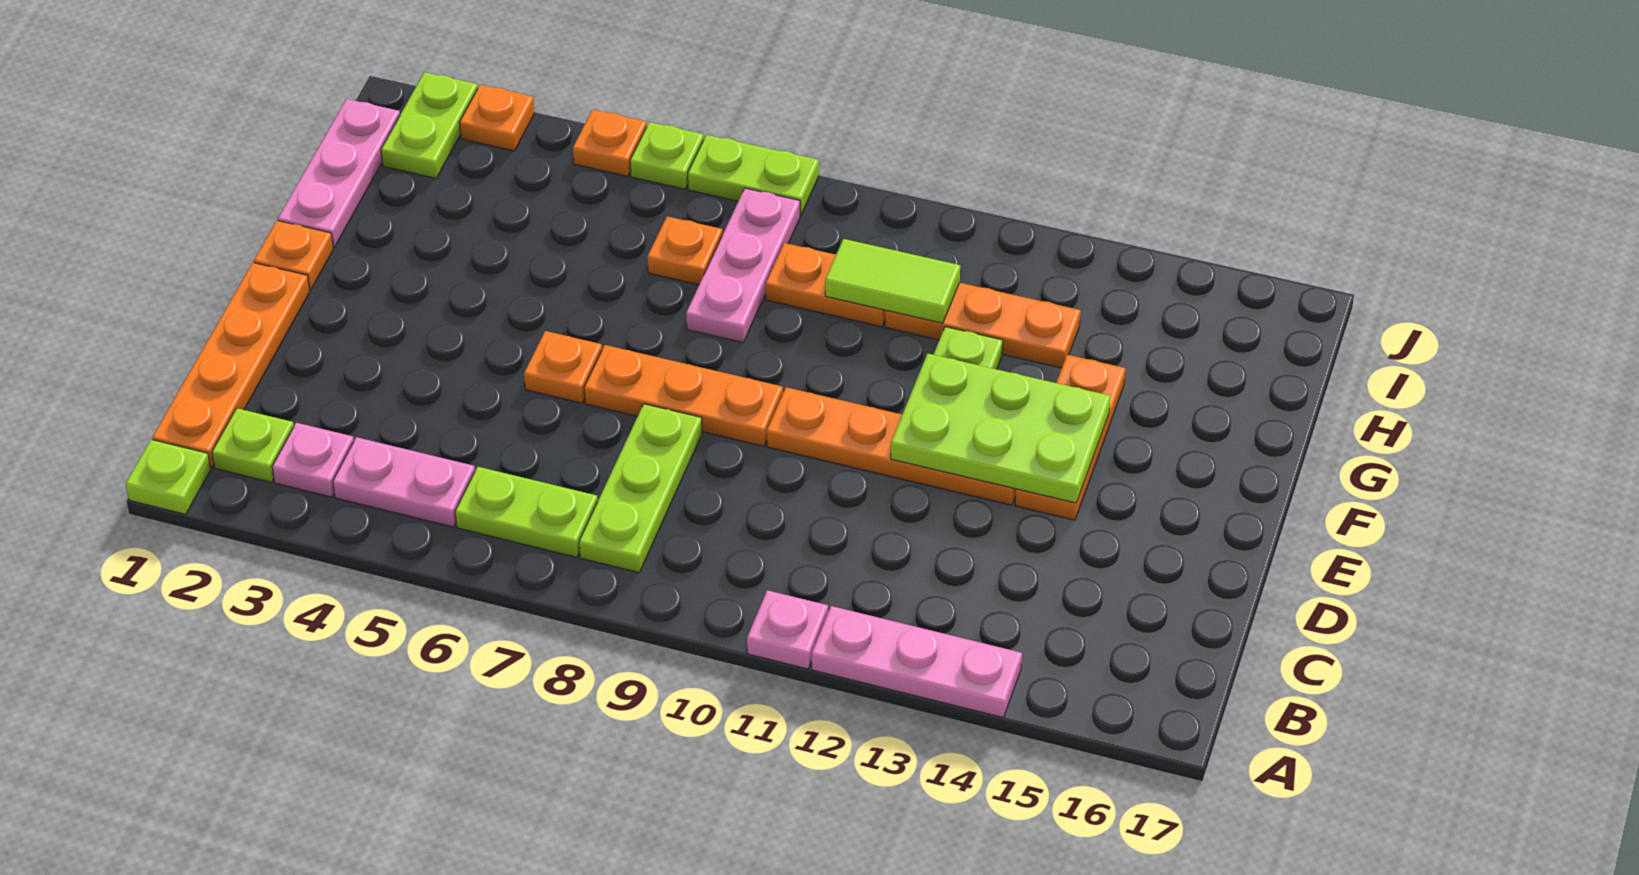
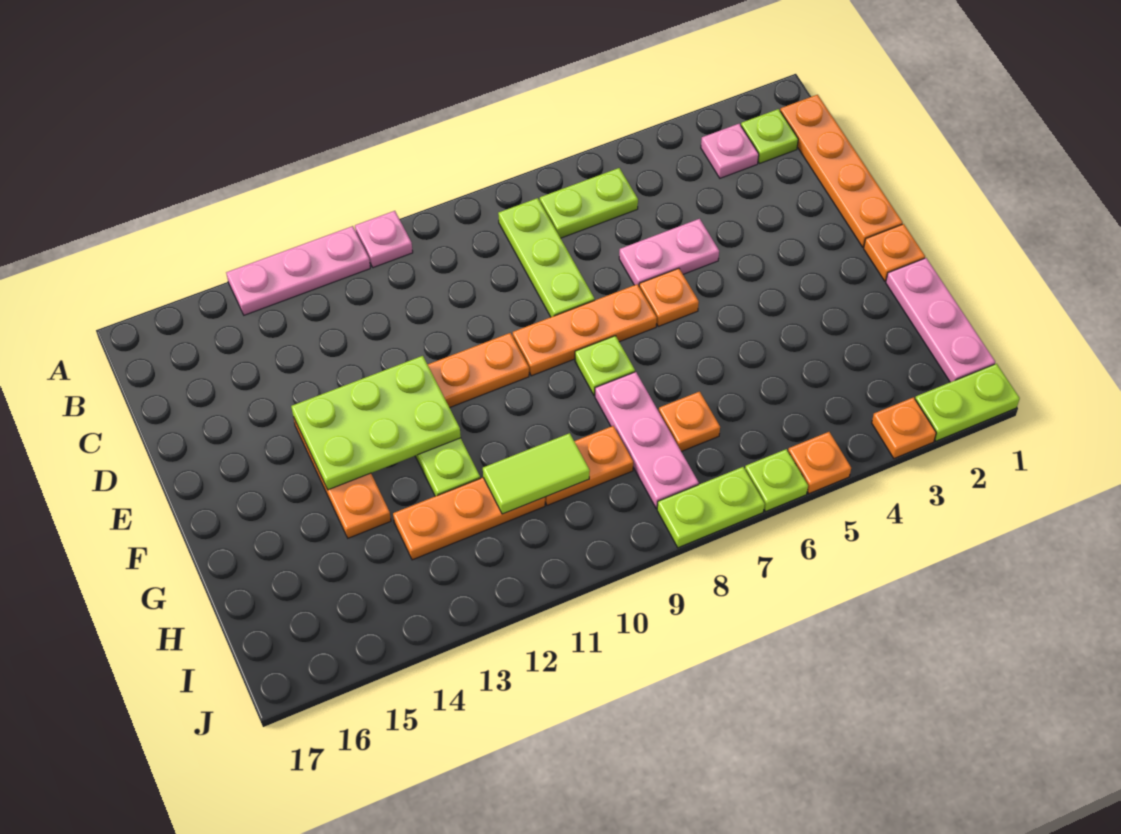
lime plate A1 level 1 -> lime plate F8 level 1
pink plate B4:B5 level 1 -> pink plate D5:D6 level 1
lime plate I2:J2 level 1 -> lime plate J1:J2 level 1

